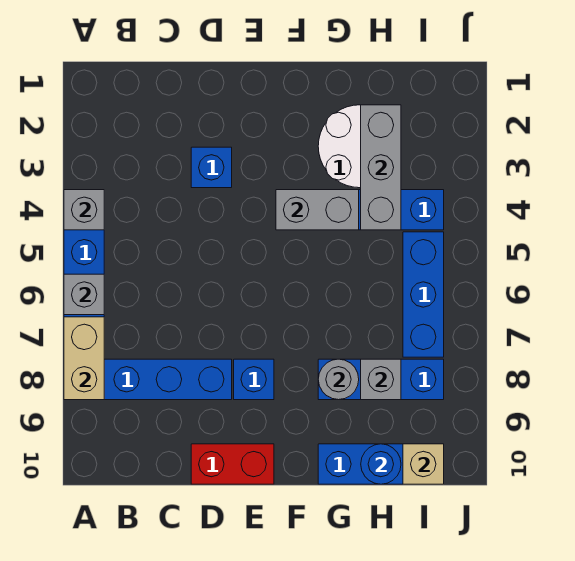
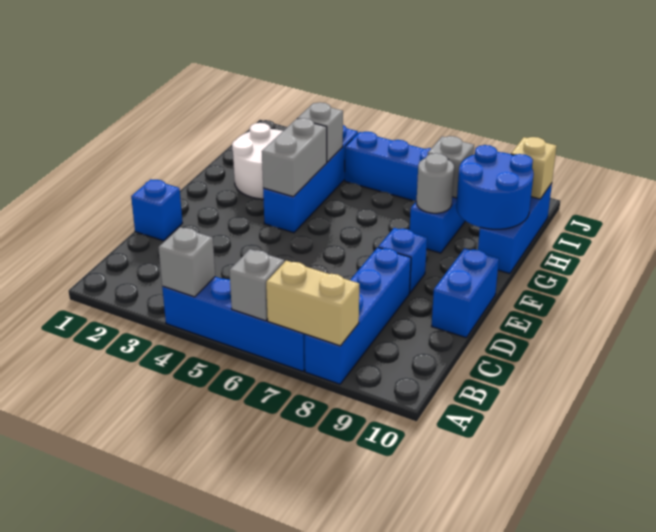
blue brick D3 level 1 -> blue brick D1 level 1
red brick D10:E10 level 1 -> blue brick D10:E10 level 1
grey brick H2:H4 level 2 -> grey brick H4 level 2
blue round brick H10 level 2 -> blue round brick G9:H10 level 2

